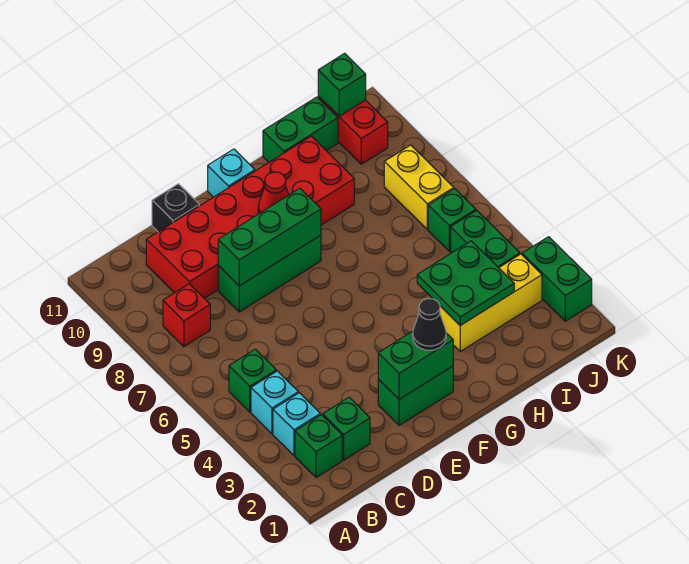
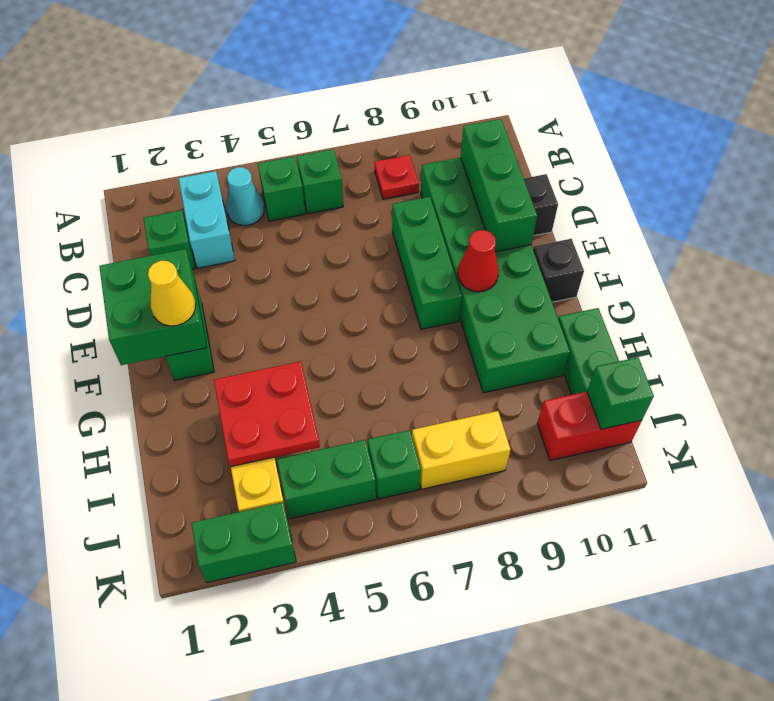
green brick B2 level 1 -> green brick B6 level 1
cyan brick B3 level 1 -> cyan brick B3:C3 level 1
cyan brick B4 level 1 -> cyan cone B4 level 1
red brick B8 level 1 -> red plate B8 level 1
red brick C9:H10 level 1 -> green brick C9:H10 level 1
green brick D8:F8 level 2 -> green brick C10:E10 level 2
green brick E2:F2 level 2 -> green brick E1:F2 level 2
black cone F2 level 3 -> yellow cone F2 level 3
cyan brick F11 level 1 -> black brick F11 level 1
green plate H3:I4 level 2 -> red plate H3:I4 level 2

